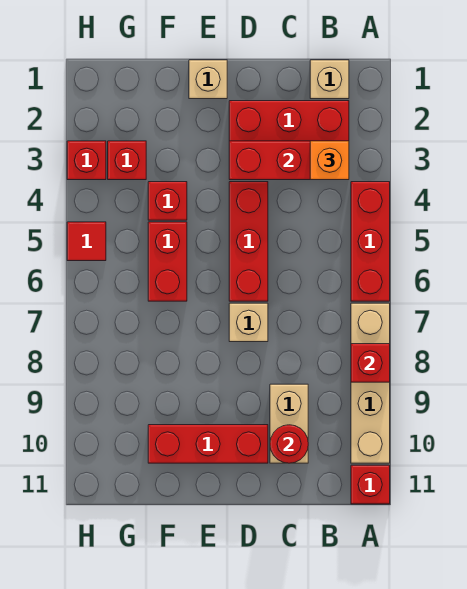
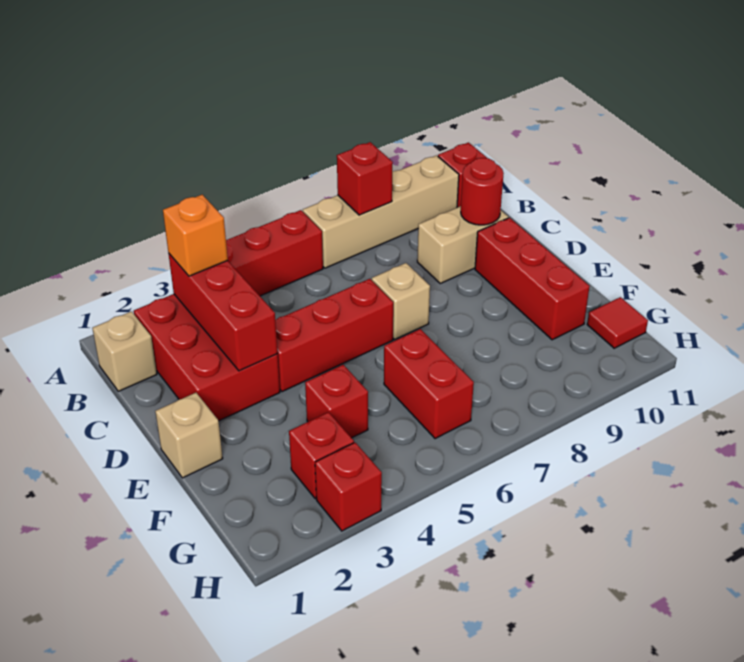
red brick F5:F6 level 1 -> red brick F6:G6 level 1
red tile H5 level 1 -> red tile G11 level 1

